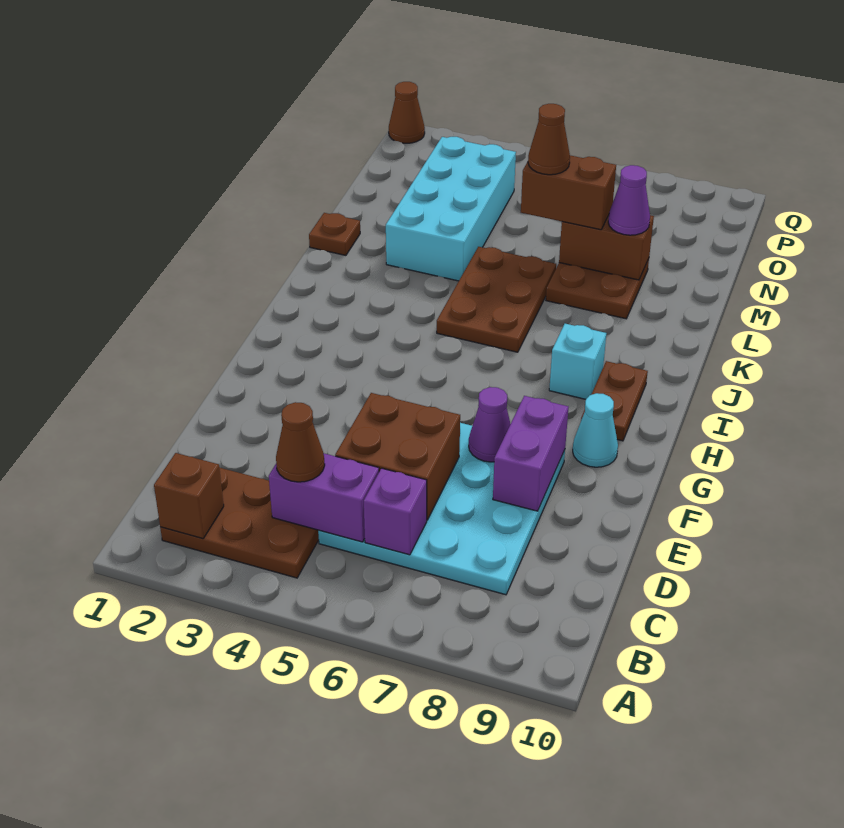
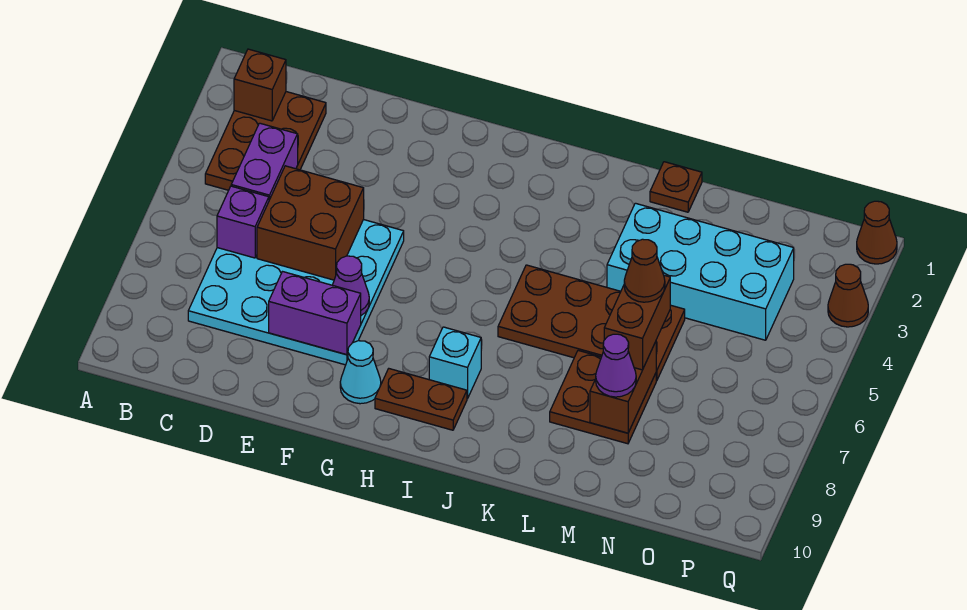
brown cone C4 level 3 -> brown cone Q3 level 1
brown plate J5:L6 level 1 -> brown plate J5:M6 level 1

